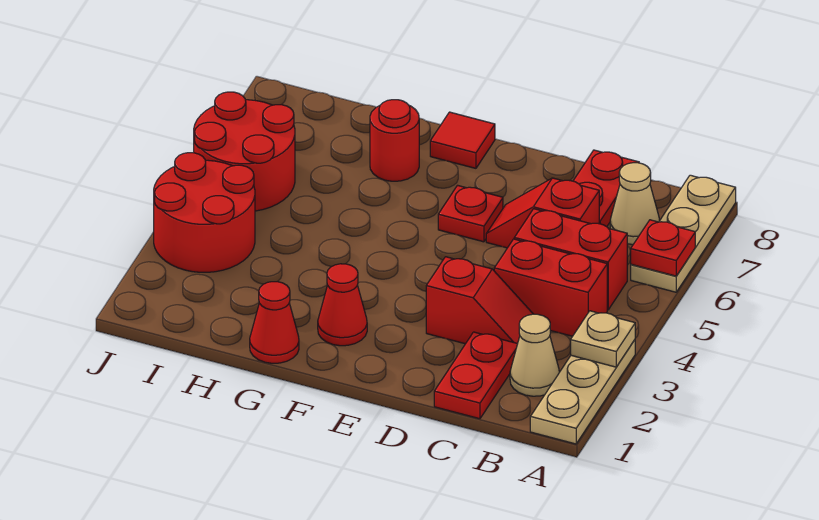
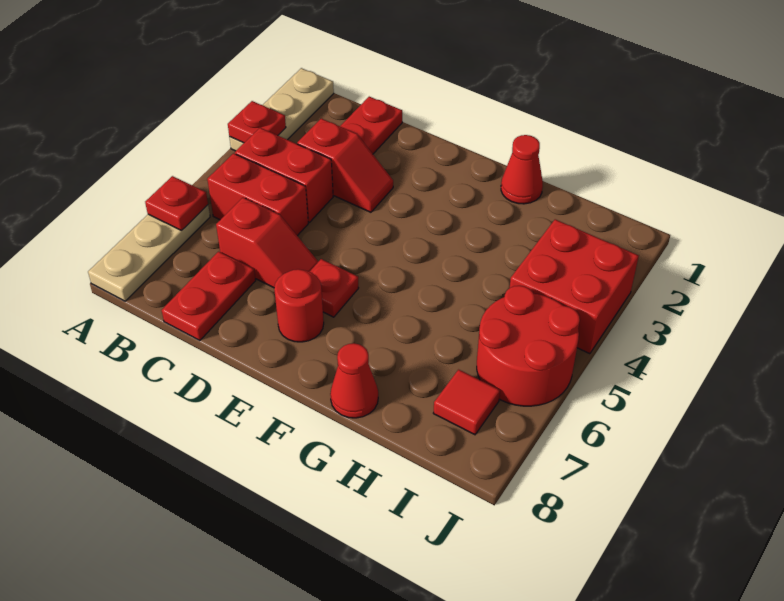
tan plate A3 level 2 -> red plate A3 level 2
tan cone B2 level 1 -> none
tan cone B7 level 1 -> none
red slope C3:D3 level 1 top D -> red slope C3:D3 level 1 top C
red cone F2 level 1 -> red cone G8 level 1
red tile F8 level 1 -> red tile I7 level 1
red round brick G7 level 1 -> red round brick E7 level 1
red round brick I3:J4 level 1 -> red brick I3:J4 level 1

